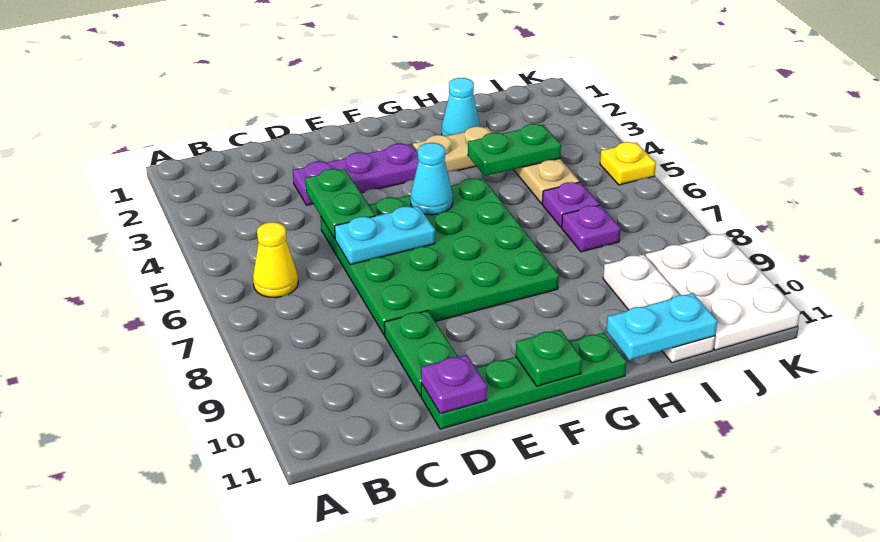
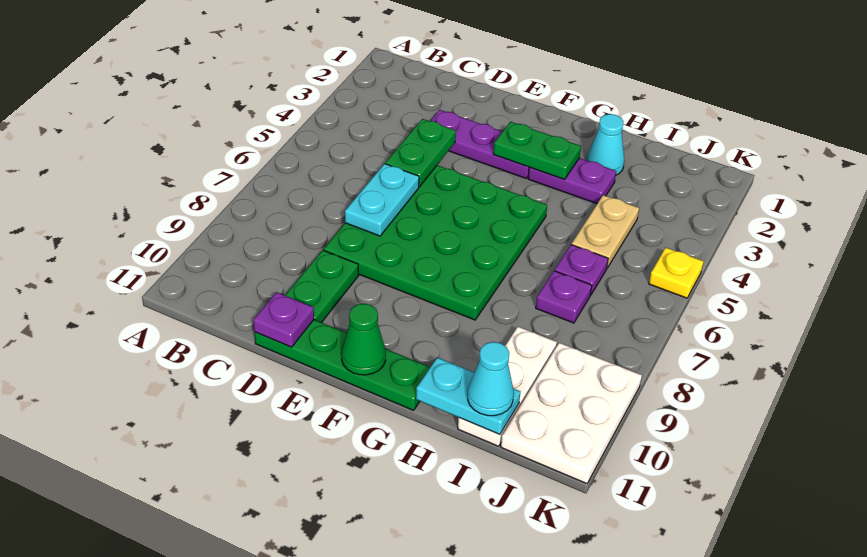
yellow cone B6 level 1 -> none
cyan plate D6:E6 level 2 -> cyan plate D6:D7 level 2
cyan cone F5 level 2 -> cyan cone I11 level 3
green plate F11 level 2 -> green cone F11 level 2
tan plate G3:H3 level 1 -> purple plate G3:H3 level 1
green plate H4:I4 level 2 -> green plate F3:G3 level 2

